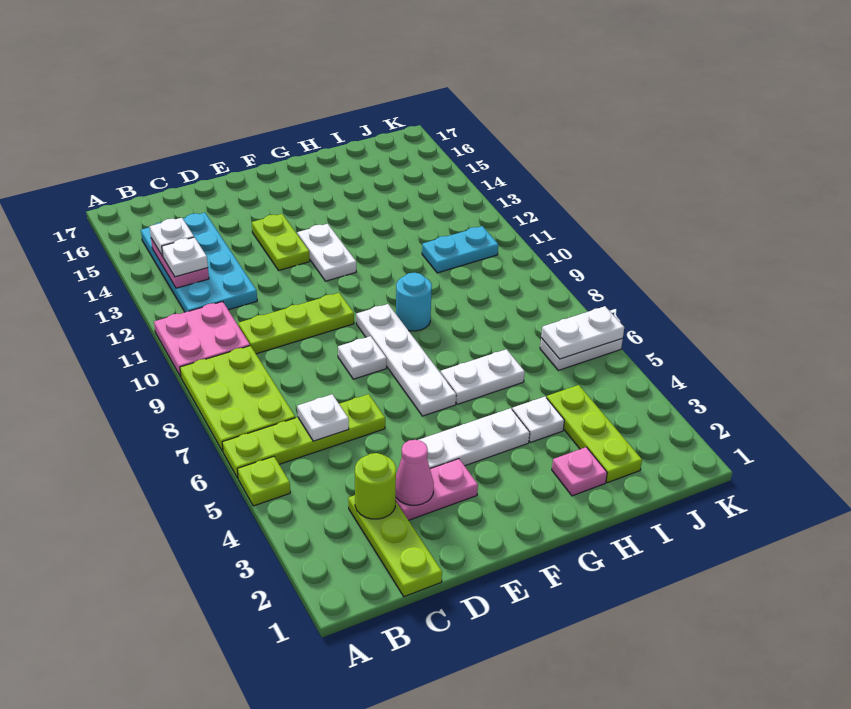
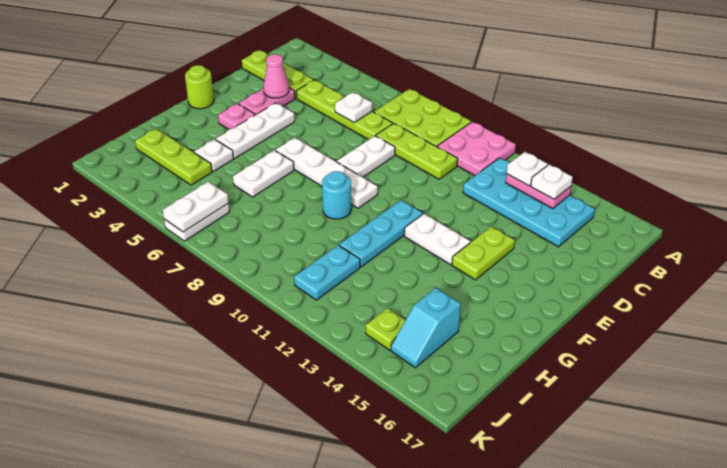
lime plate A5 level 1 -> lime plate J14 level 1
lime plate A6:D6 level 1 -> lime plate C4:C7 level 1
lime round brick C3 level 2 -> lime round brick F1 level 1
lime plate C10:E10 level 1 -> lime plate C8:C10 level 1
white plate E8 level 1 -> white plate D8:E8 level 1
lime plate E13:E14 level 1 -> lime plate E14:F14 level 1
none -> cyan plate F11:H11 level 1
pink plate H2 level 1 -> pink plate F3 level 1
none -> cyan slope I15:J15 level 1 top I

